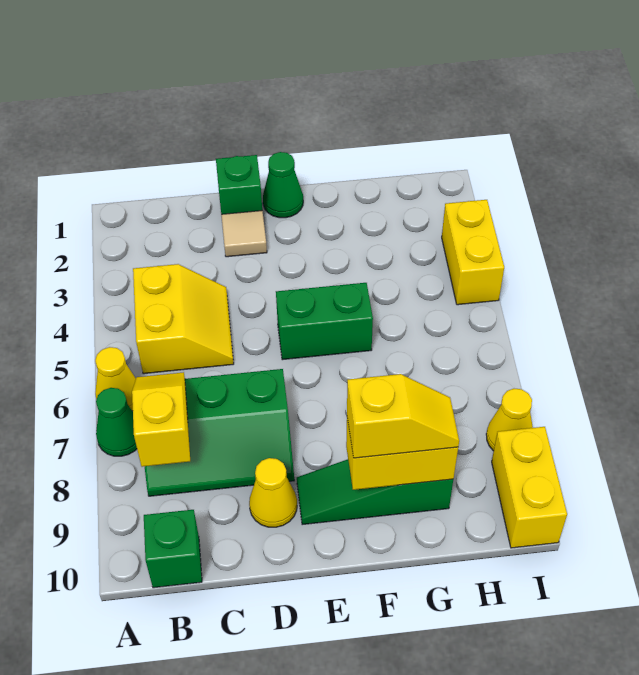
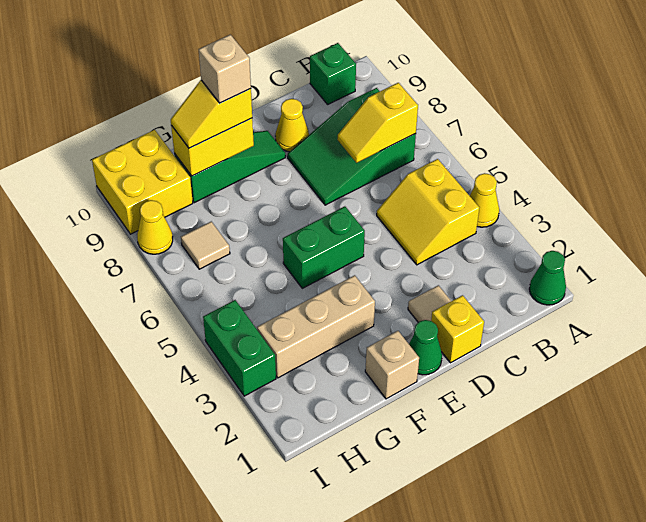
yellow cone A6 level 1 -> yellow cone A4 level 1
green cone A7 level 1 -> green cone A1 level 1
green slope B7:D8 level 1 top 7 -> green slope B7:D8 level 1 top B
yellow slope B7:B8 level 2 top 8 -> yellow slope B7:C7 level 2 top B
green brick D1 level 1 -> yellow brick D1 level 1
none -> tan brick F1 level 1
none -> tan brick F3:H3 level 1
none -> tan brick F9 level 4
none -> tan tile H7 level 1
yellow brick I3:I4 level 1 -> green brick I3:I4 level 1
yellow brick I9:I10 level 1 -> yellow brick H9:I10 level 1

